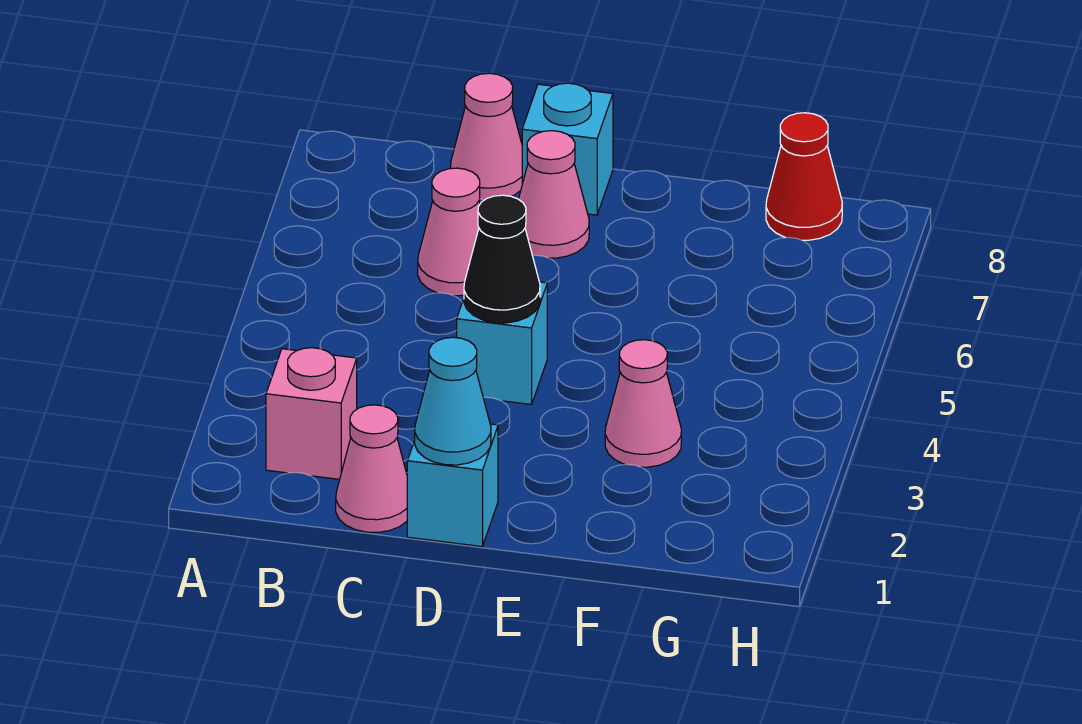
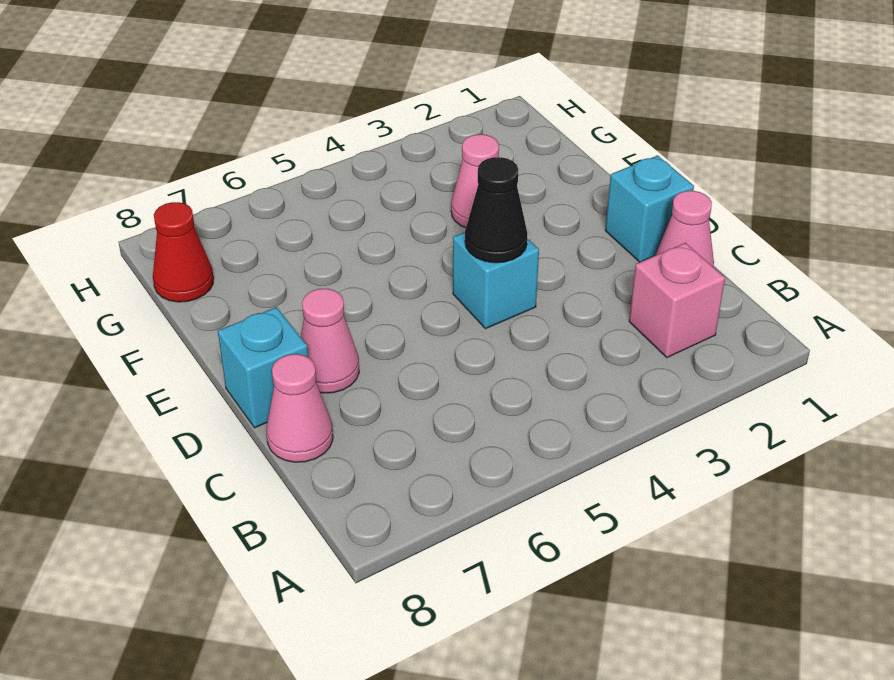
pink cone C6 level 1 -> none
cyan cone D1 level 2 -> none

